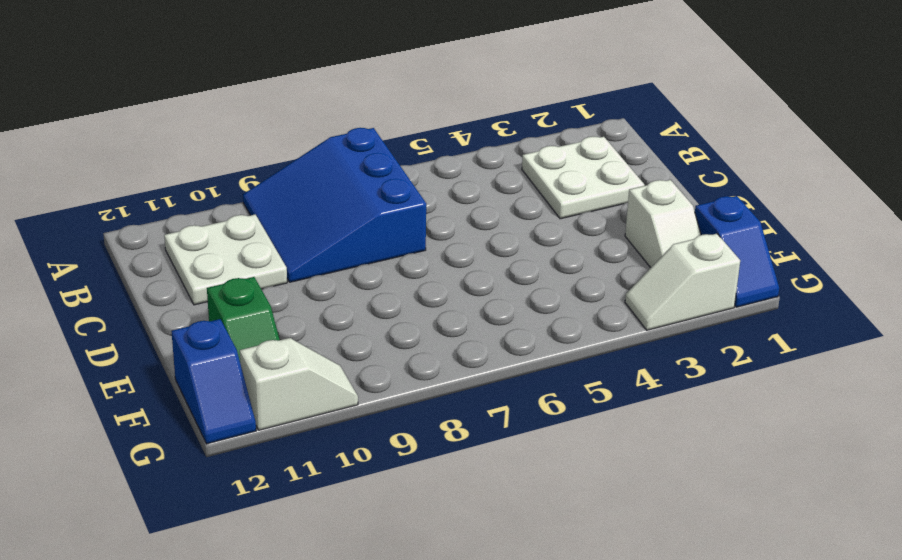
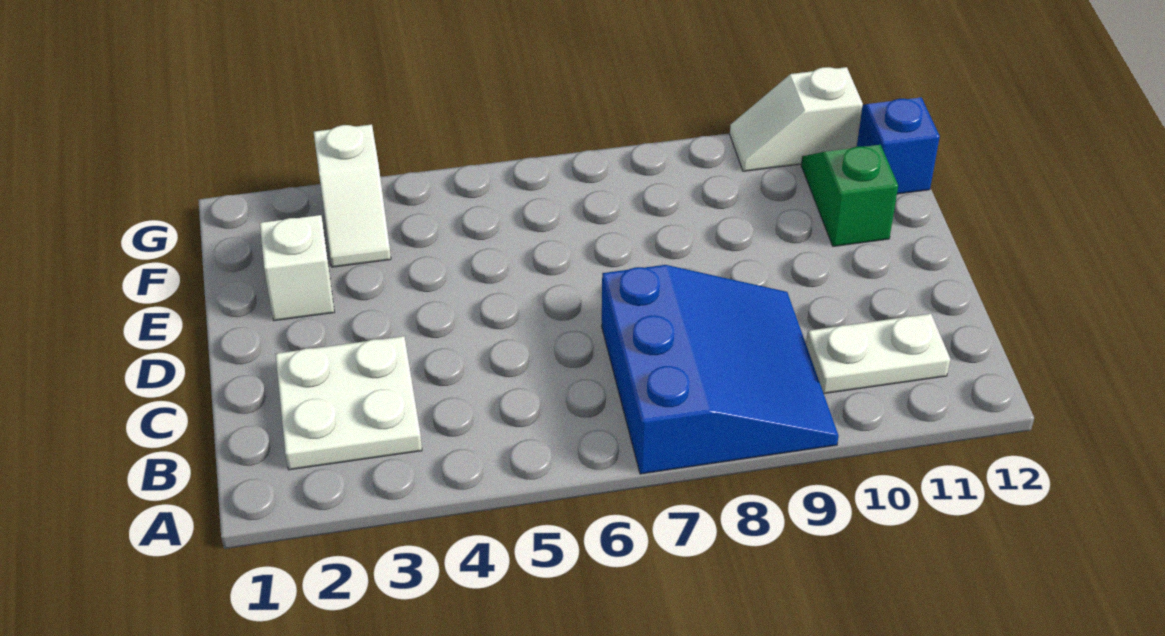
white plate B10:C11 level 1 -> white plate B10:B11 level 1
blue slope F1:G1 level 1 top F -> none
white slope G2:G3 level 1 top 2 -> white slope F3:G3 level 1 top G

